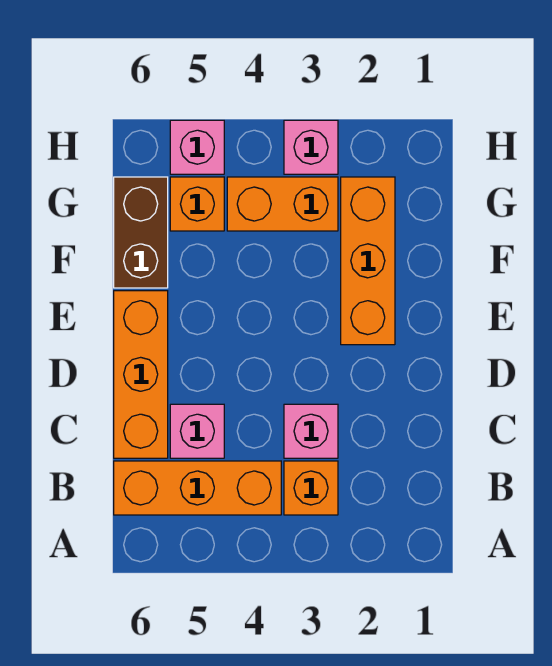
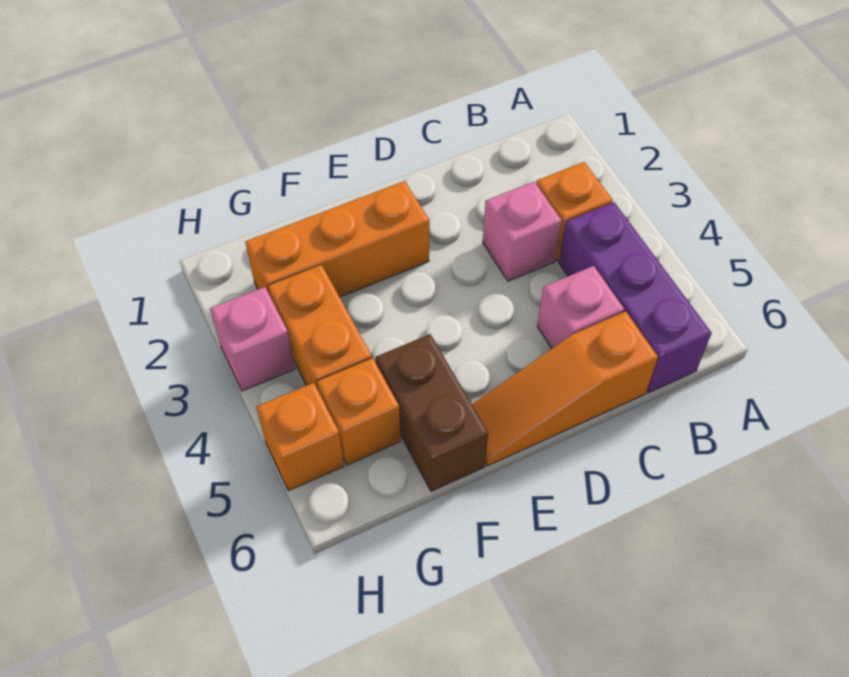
orange brick B4:B6 level 1 -> purple brick B4:B6 level 1
orange brick C6:E6 level 1 -> orange slope C6:E6 level 1 top C
brown brick F6:G6 level 1 -> brown brick F5:F6 level 1
pink brick H5 level 1 -> orange brick H5 level 1

